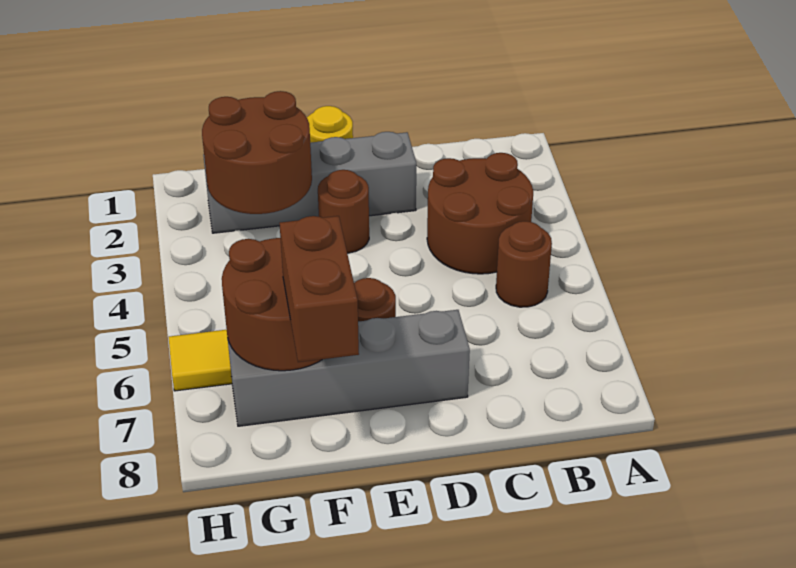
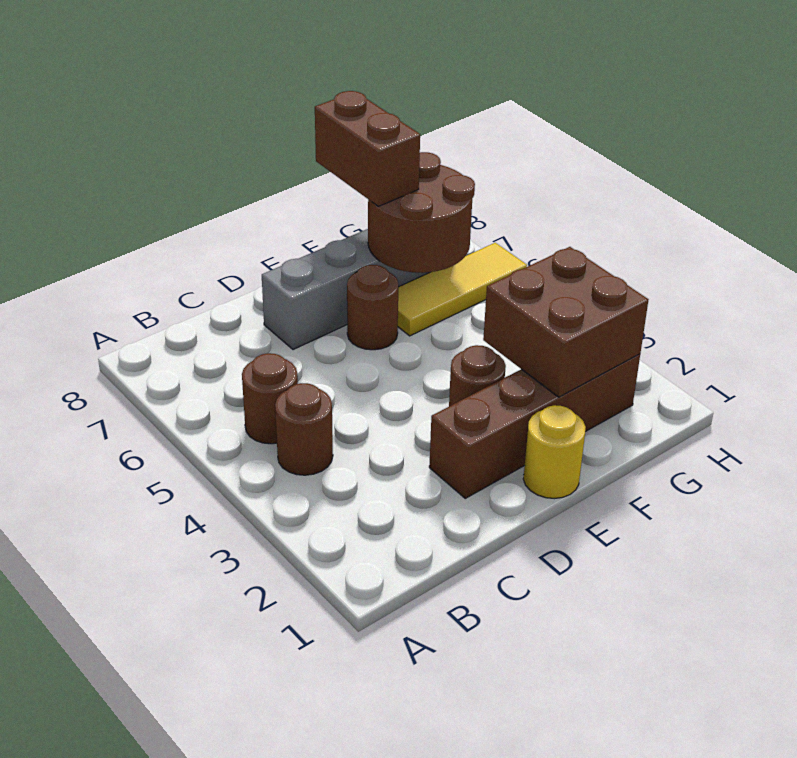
brown round brick B3:C4 level 1 -> brown round brick B4 level 1
grey brick D2:G2 level 1 -> brown brick D2:G2 level 1
brown round brick F2:G3 level 2 -> brown brick F2:G3 level 2

